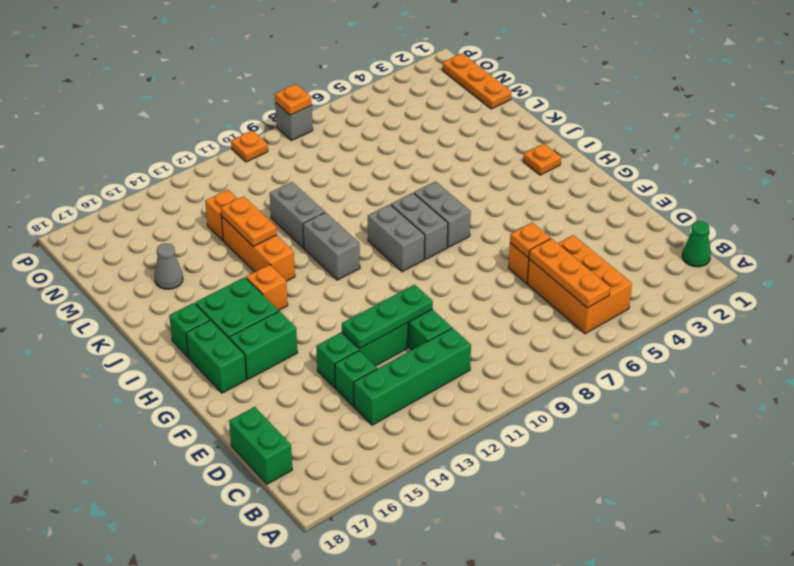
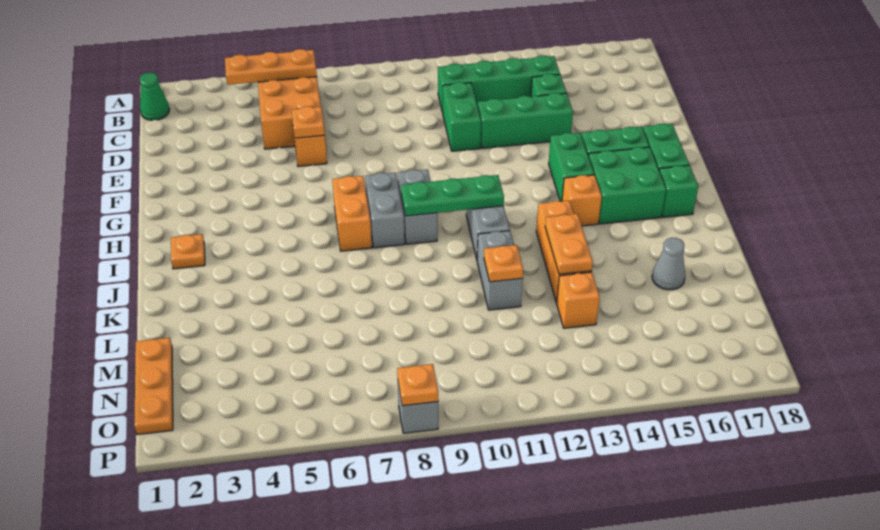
orange plate B6:D6 level 2 -> orange plate B4:B6 level 2
green brick C18:D18 level 1 -> green brick G14:H14 level 1
green plate E11:E13 level 2 -> green plate I9:I11 level 2
grey brick H7:I7 level 1 -> orange brick H7:I7 level 1
orange plate P10 level 1 -> orange plate L11 level 2

